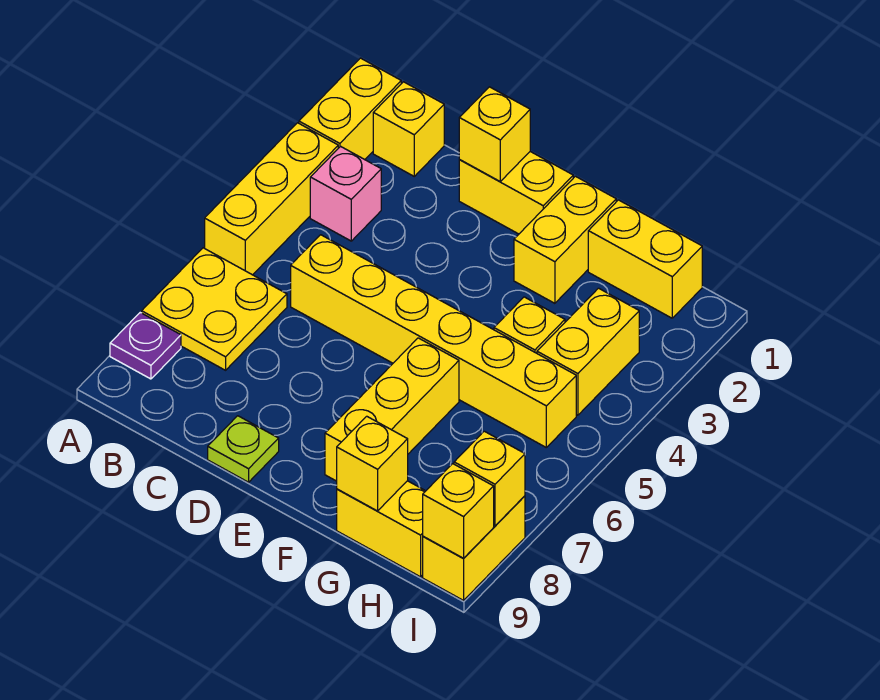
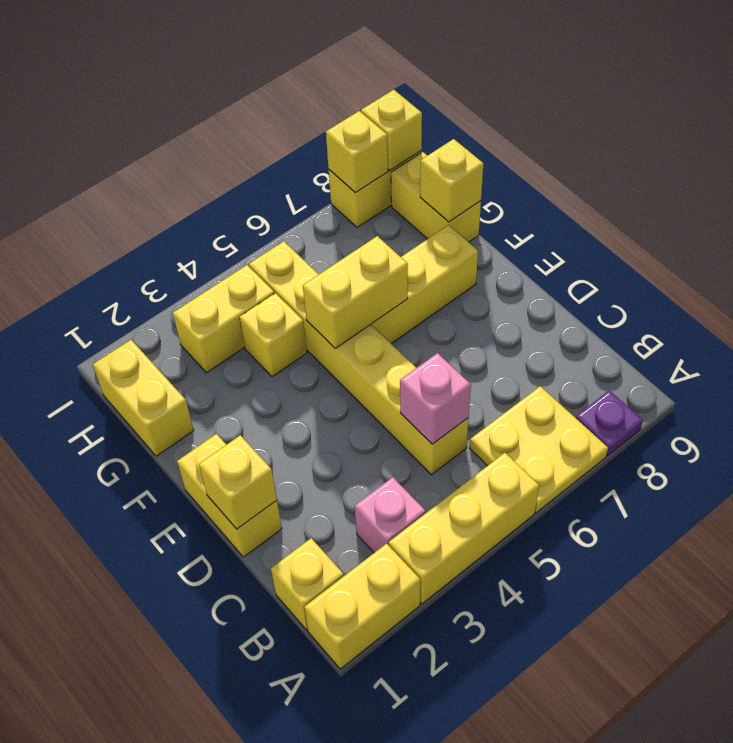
none -> pink brick C5 level 2
lime plate D9 level 1 -> none
yellow brick F1:F2 level 1 -> yellow brick F5:F6 level 2

